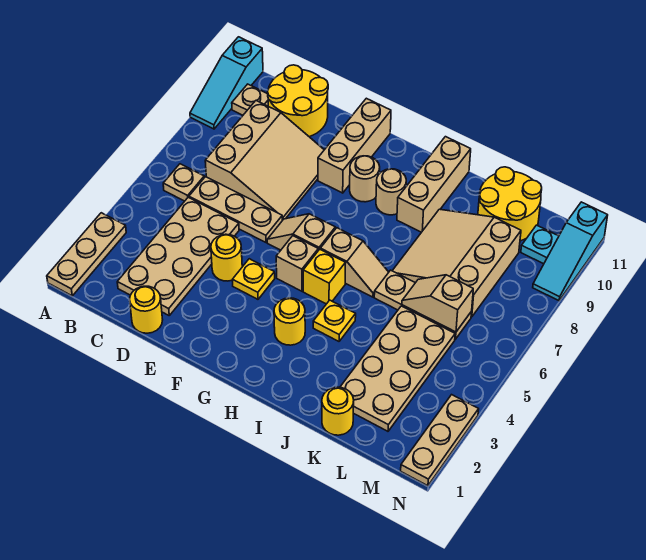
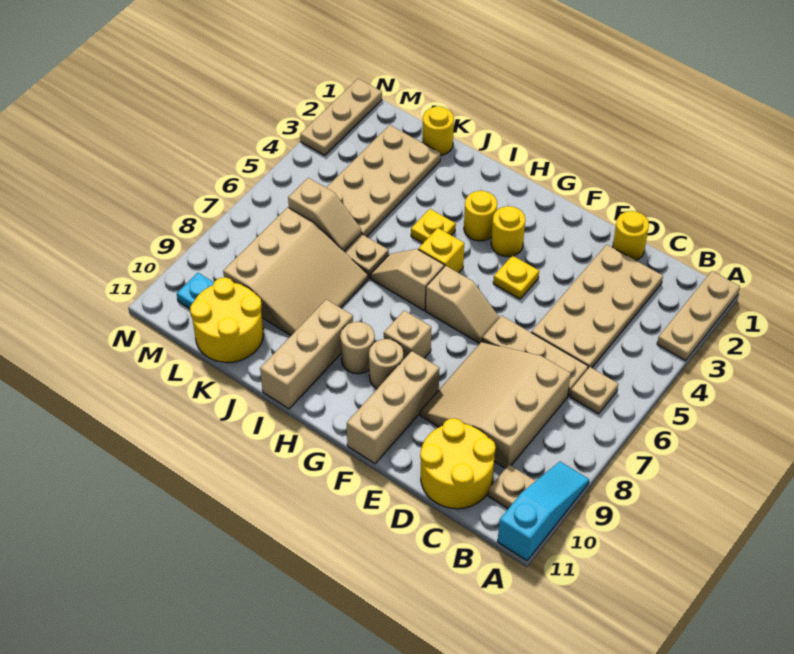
yellow round brick E4 level 1 -> yellow round brick G3 level 1
tan brick G5 level 1 -> tan brick G8 level 1
cyan slope N9:N11 level 1 top 11 -> none

